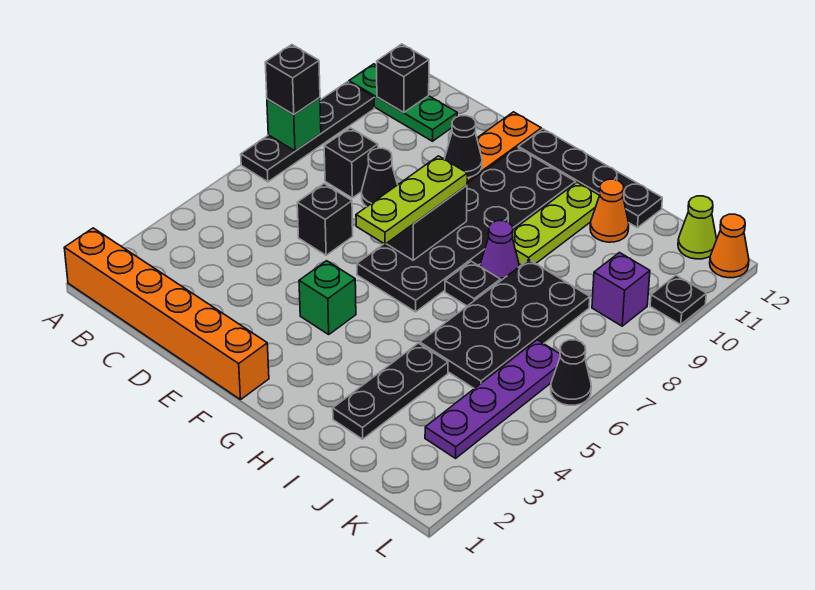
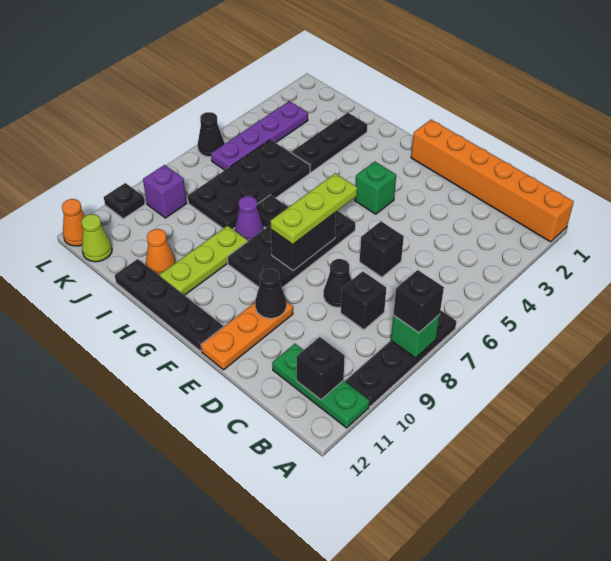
black plate F6:G11 level 1 -> black plate F6:G9 level 1

